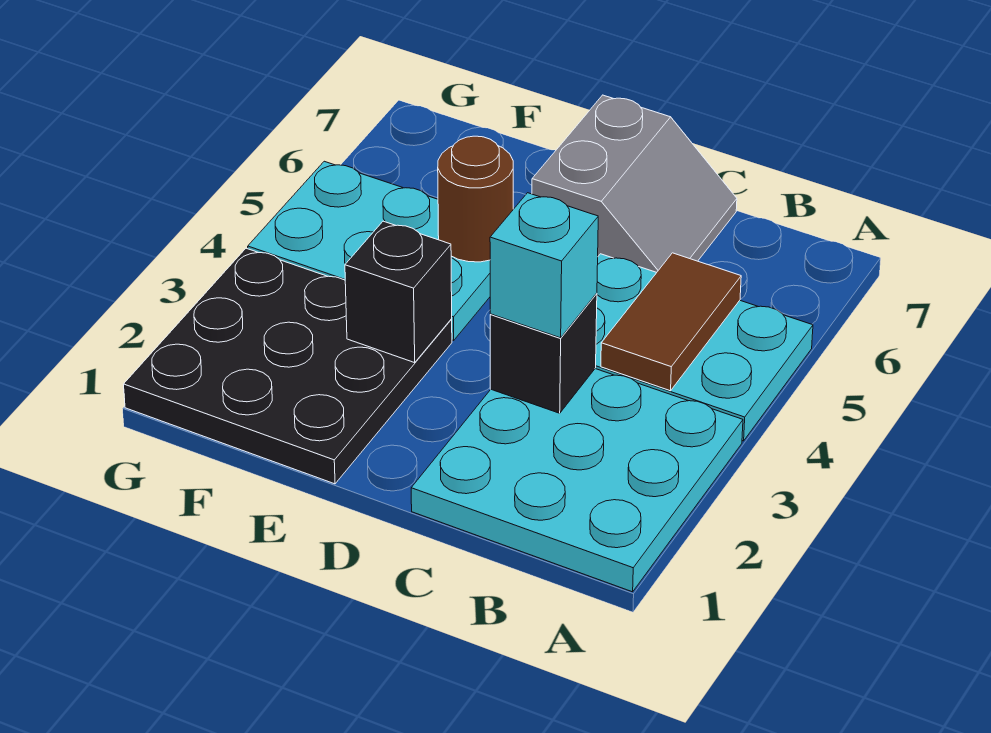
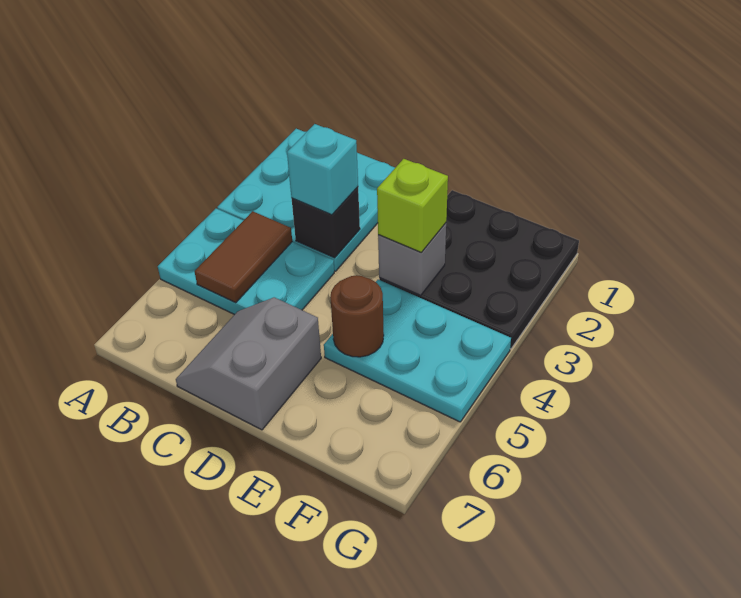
black brick E3 level 2 -> grey brick E3 level 2
none -> lime brick E3 level 3

